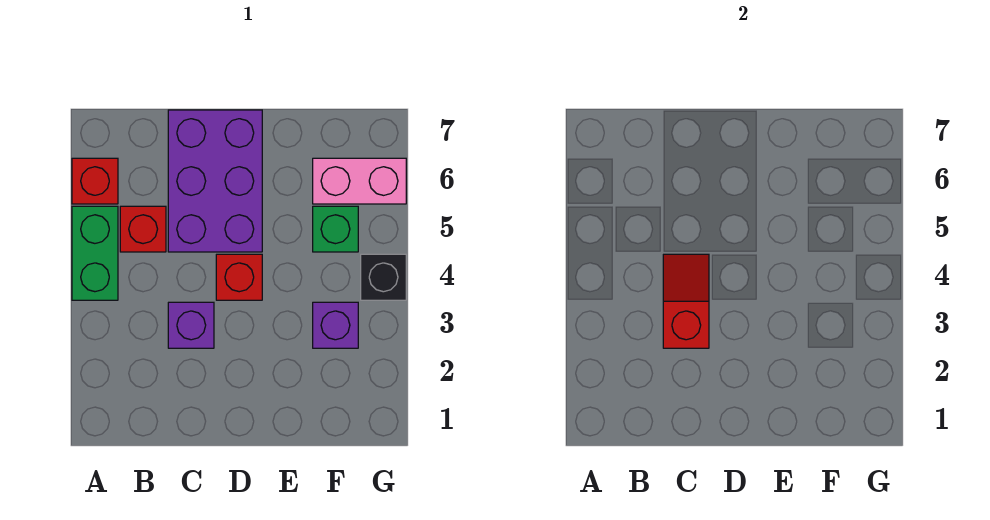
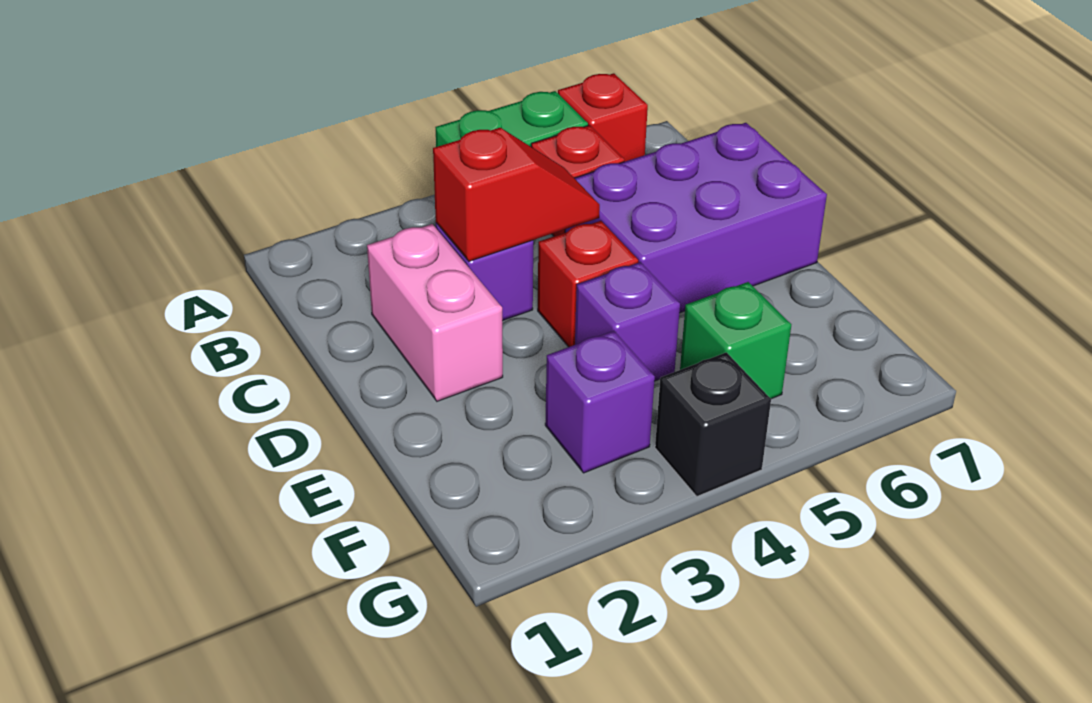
none -> purple brick E4 level 1
pink brick F6:G6 level 1 -> pink brick C2:D2 level 1

